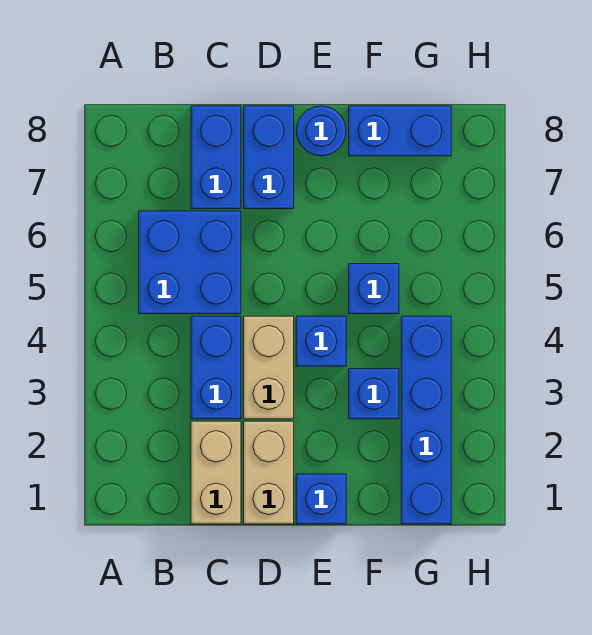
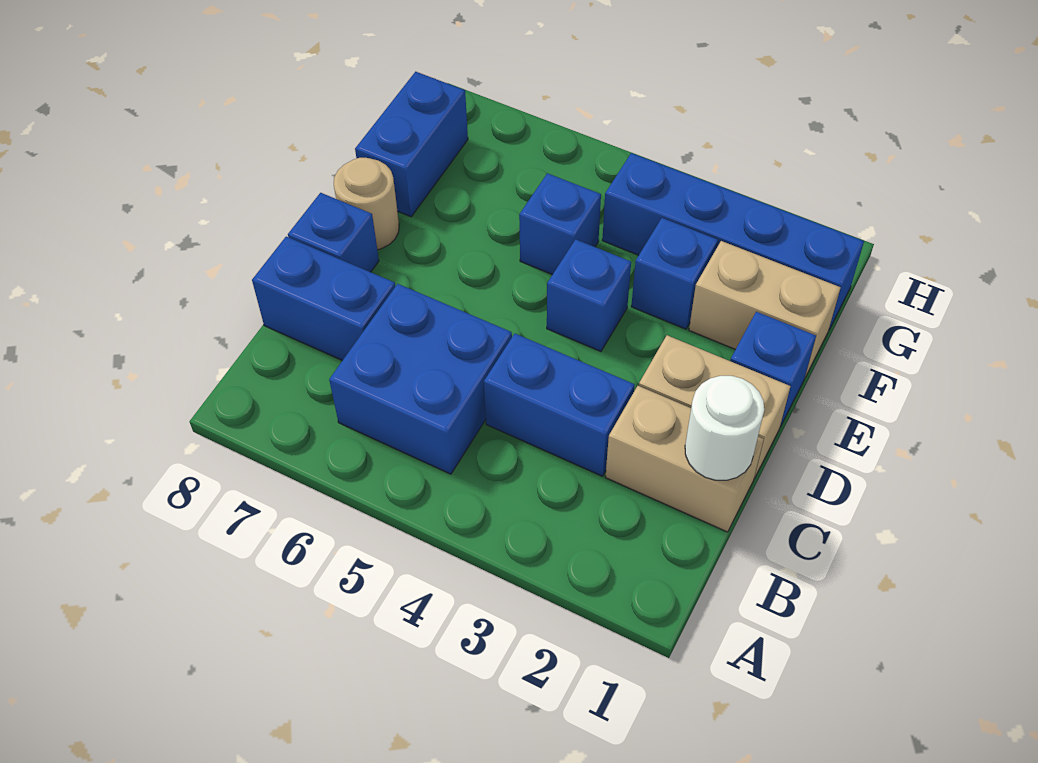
none -> white round brick C1 level 2
tan brick D3:D4 level 1 -> tan brick F1:F2 level 1
blue brick D7:D8 level 1 -> blue brick D8 level 1
blue round brick E8 level 1 -> tan round brick E8 level 1

